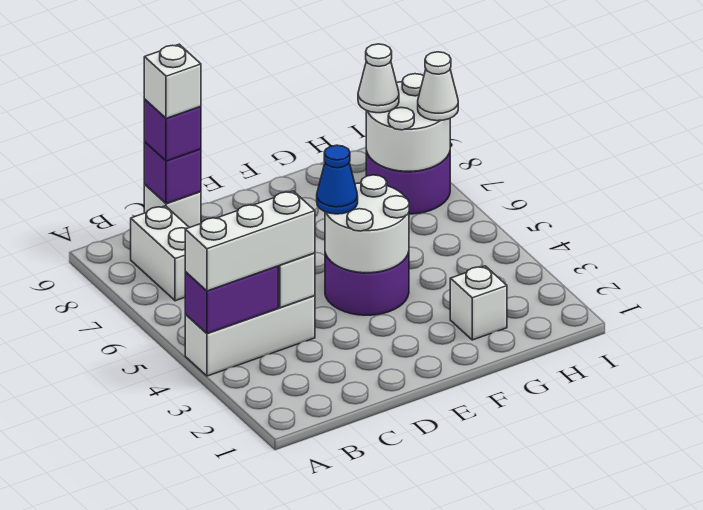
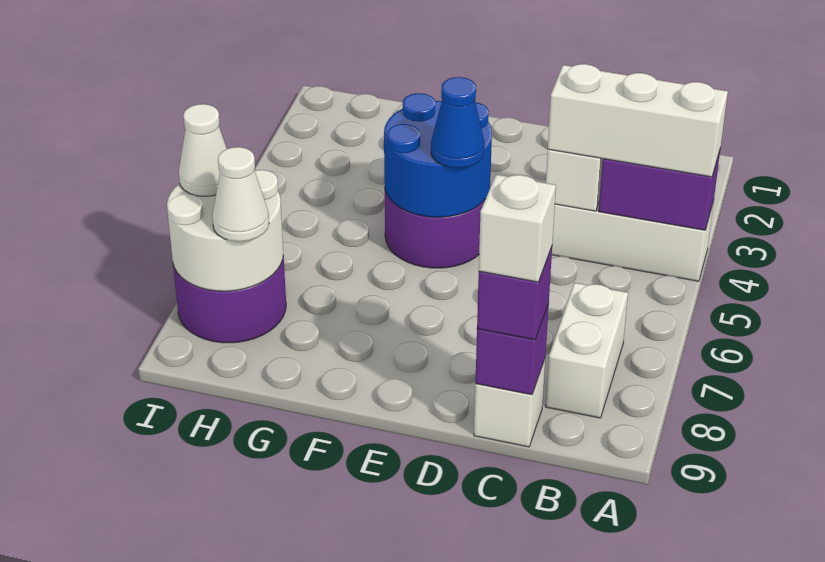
white round brick E4:F5 level 2 -> blue round brick E4:F5 level 2
white brick G2 level 1 -> none

